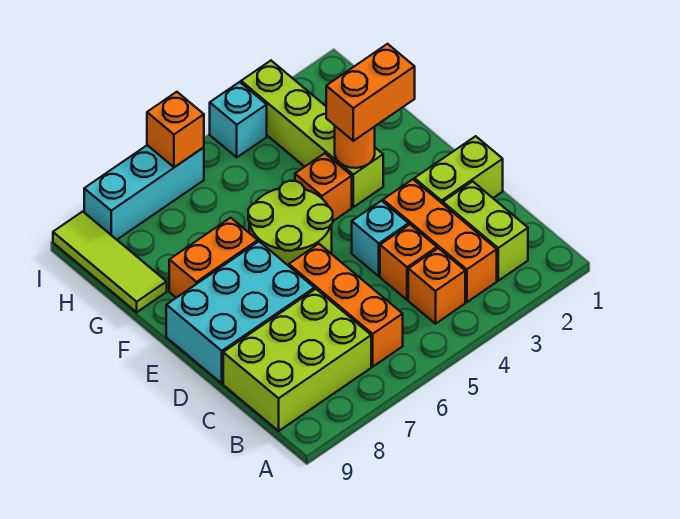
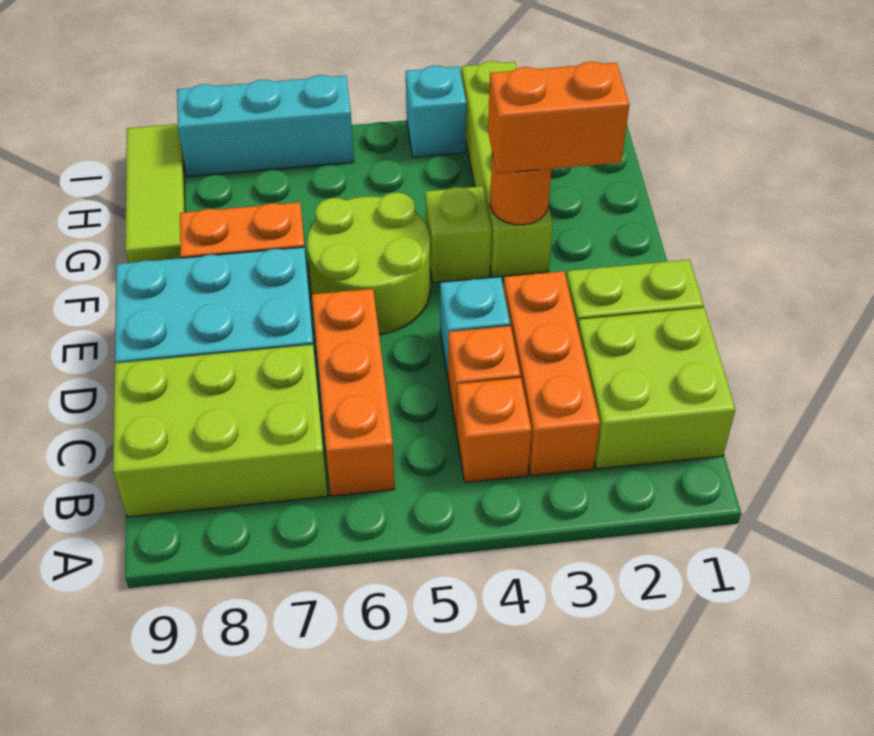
lime brick B2:C2 level 1 -> lime brick B1:C2 level 1
orange brick F4 level 1 -> lime brick F4 level 1
orange brick I6 level 2 -> none

